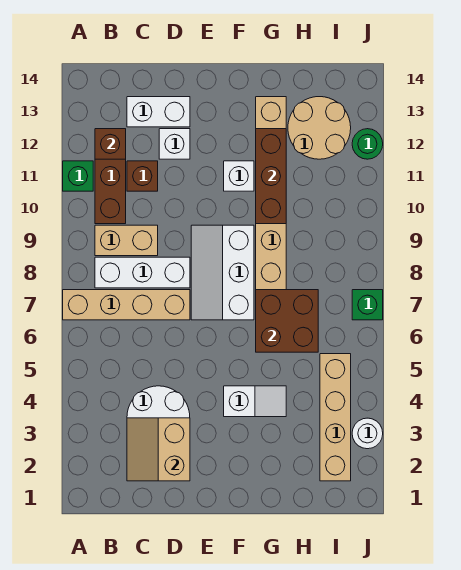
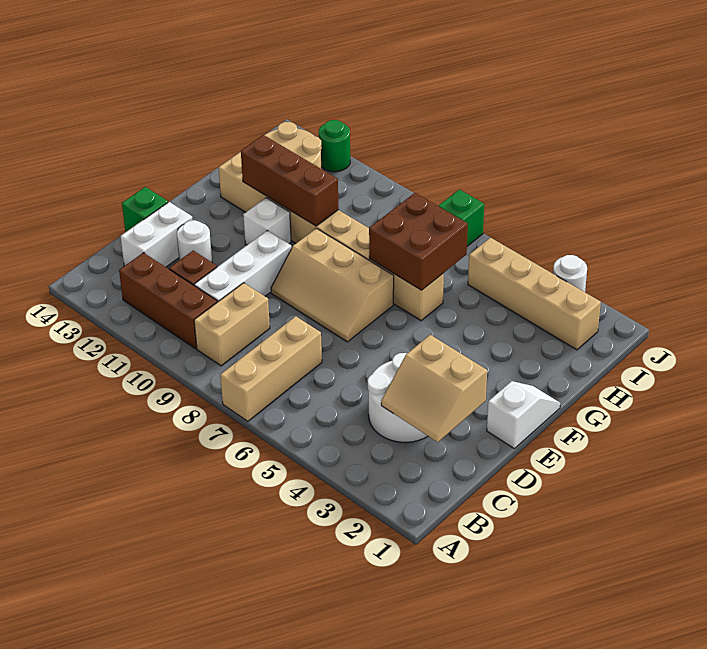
tan brick A7:D7 level 1 -> tan brick A7:C7 level 1
green brick A11 level 1 -> green brick D14 level 1
white brick B8:D8 level 1 -> white brick C10:E10 level 1
brown brick B12 level 2 -> none
white brick D12 level 1 -> white round brick D12 level 1
white slope E7:F9 level 1 top F -> tan slope E7:F9 level 1 top F
white slope F4:G4 level 1 top F -> white slope E1:F1 level 1 top E

